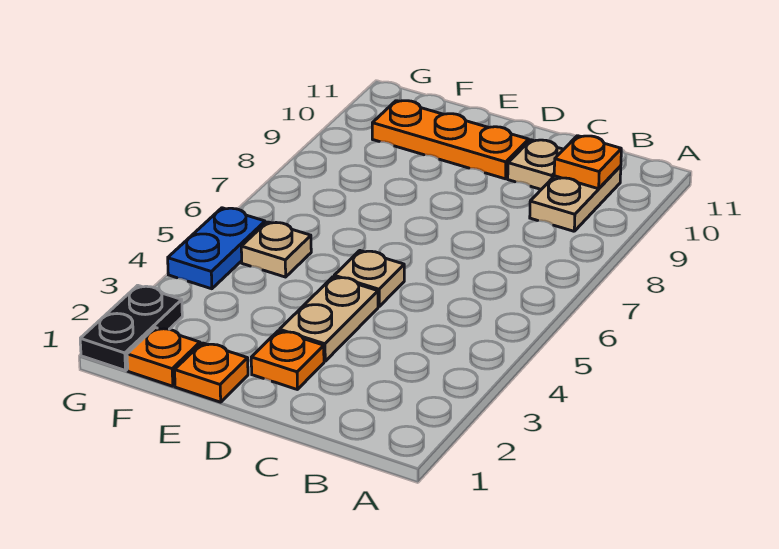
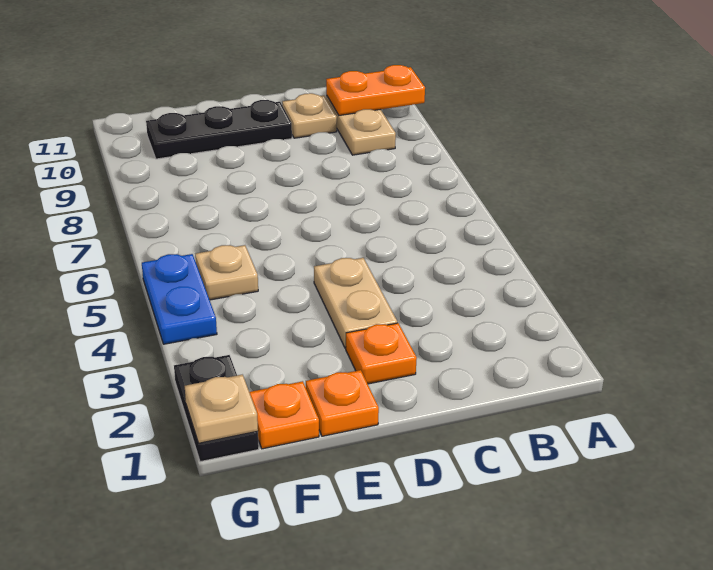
orange plate B10 level 2 -> orange plate A10:B10 level 2
tan plate D5 level 1 -> tan plate G1 level 2
orange plate D10:F10 level 1 -> black plate D10:F10 level 1

